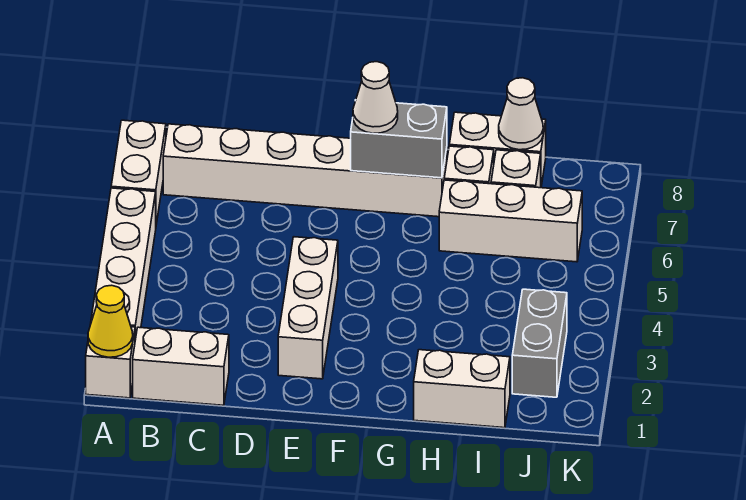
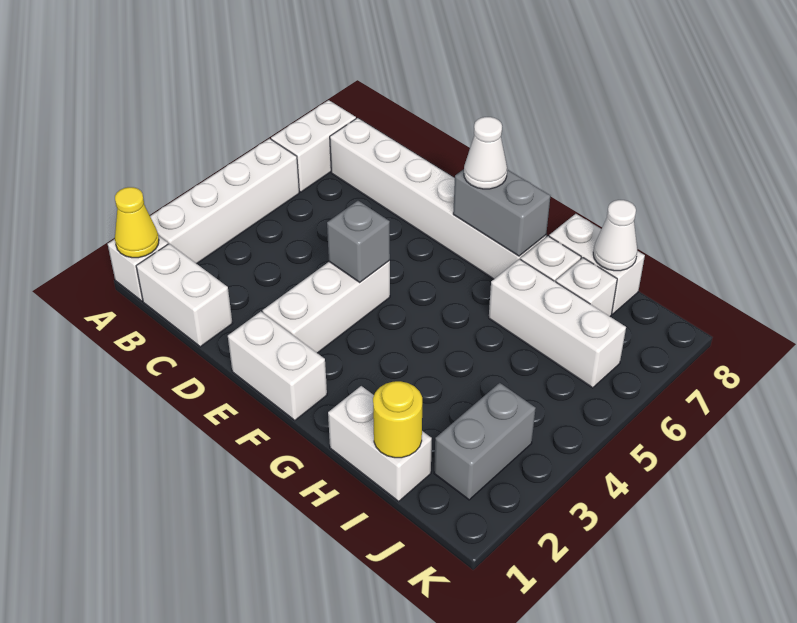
none -> white brick E1:F1 level 1
none -> grey brick E4 level 2
none -> yellow round brick I1 level 2

